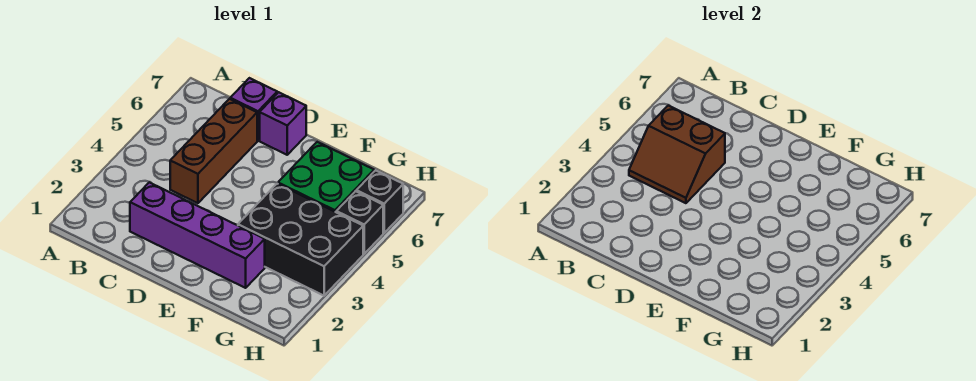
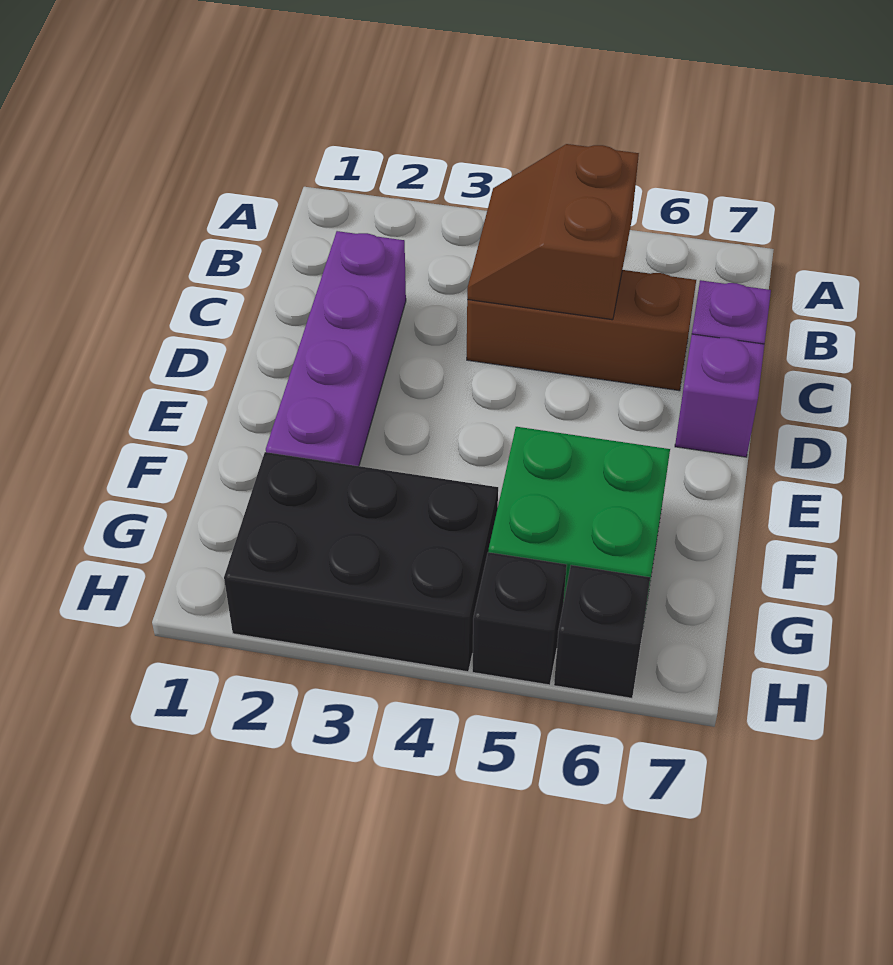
black brick F3:H4 level 1 -> black brick G2:H4 level 1

